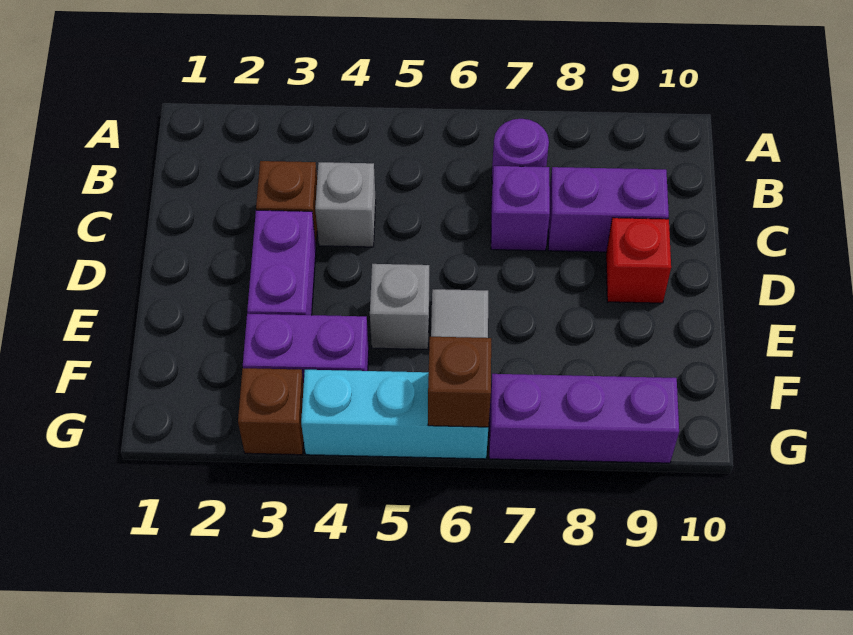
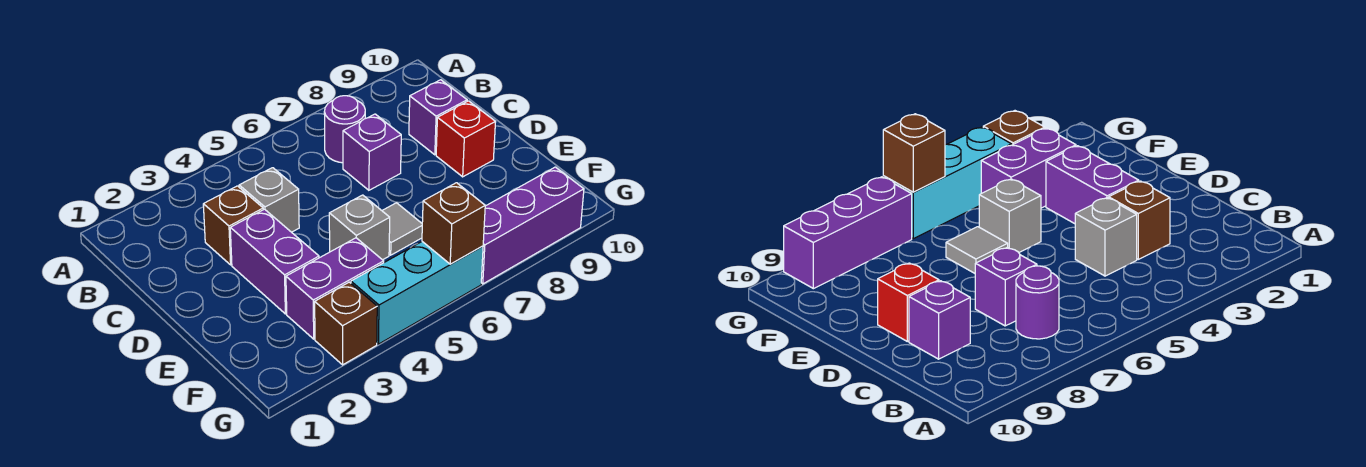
purple brick C8:C9 level 1 -> purple brick C9 level 1

